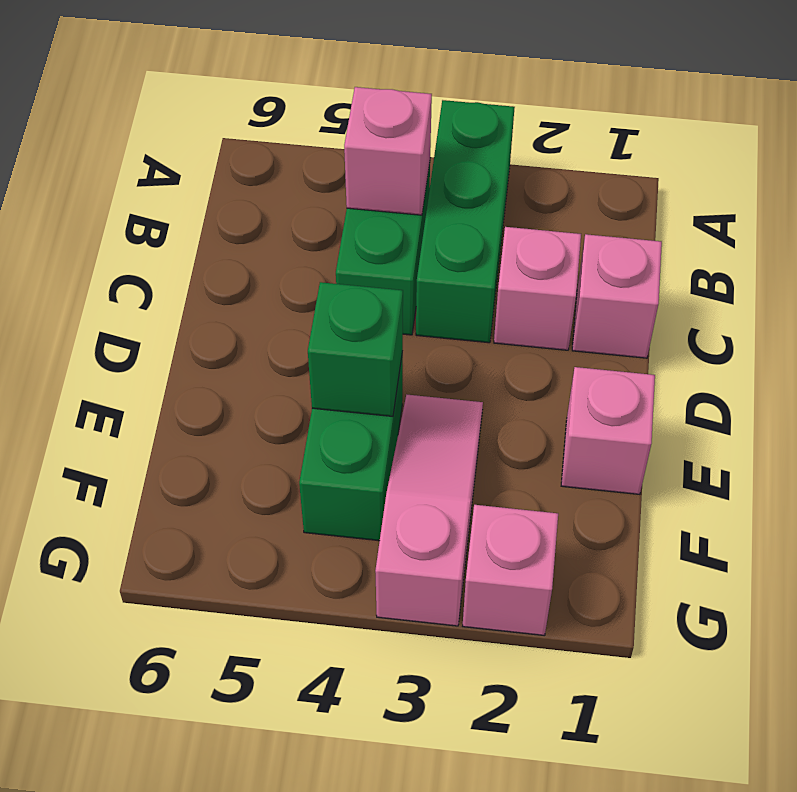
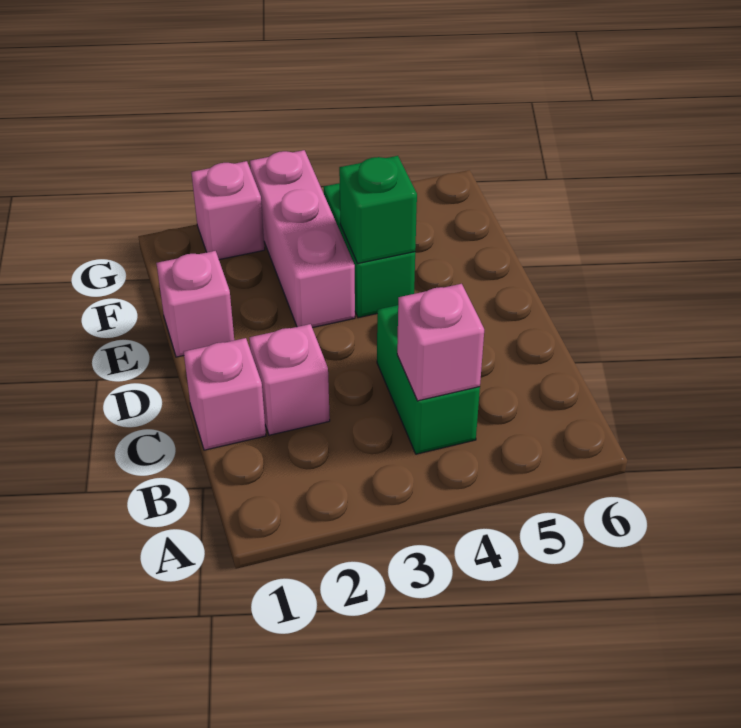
green brick A3:C3 level 1 -> none
pink slope E3:G3 level 1 top G -> pink brick E3:G3 level 1

